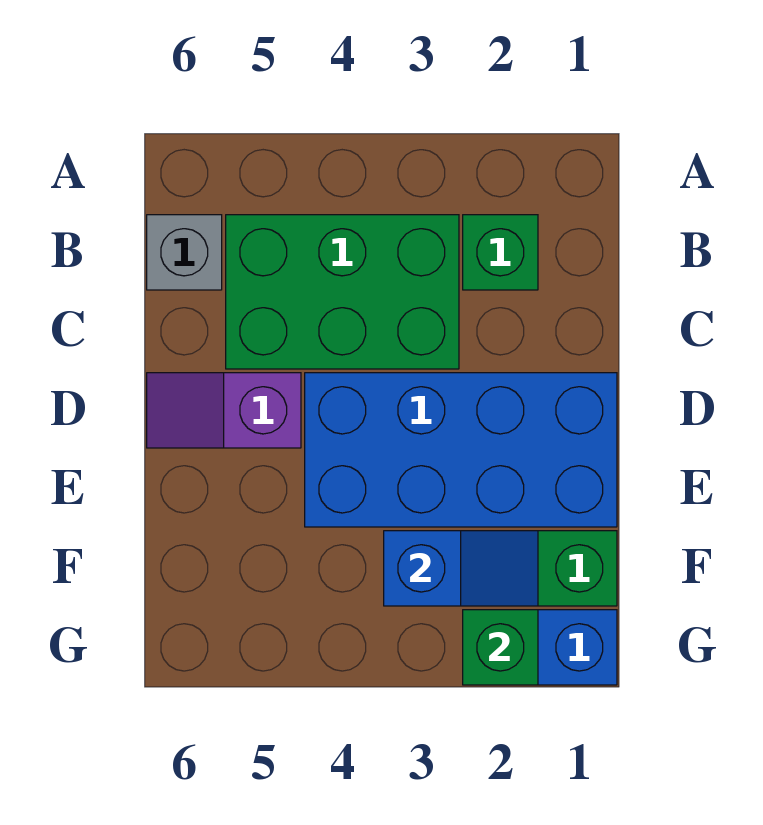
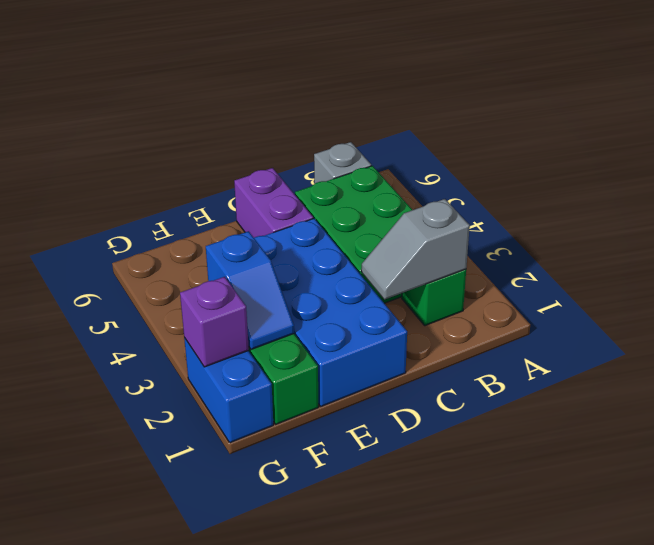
none -> grey slope B2:C2 level 2 top B
purple slope D5:D6 level 1 top 5 -> purple brick D5:D6 level 1
green brick G2 level 2 -> purple brick G2 level 2

